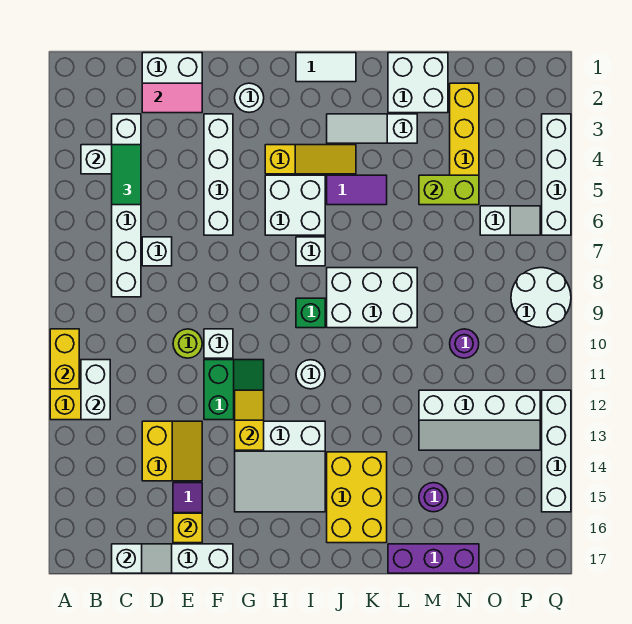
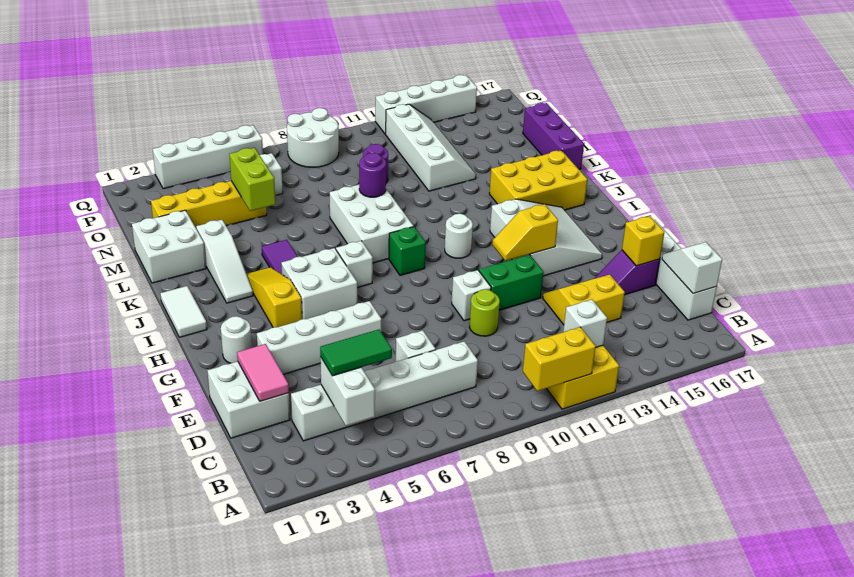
white brick B11:B12 level 2 -> white brick B12 level 2
purple round brick M15 level 1 -> purple round brick L9 level 2

